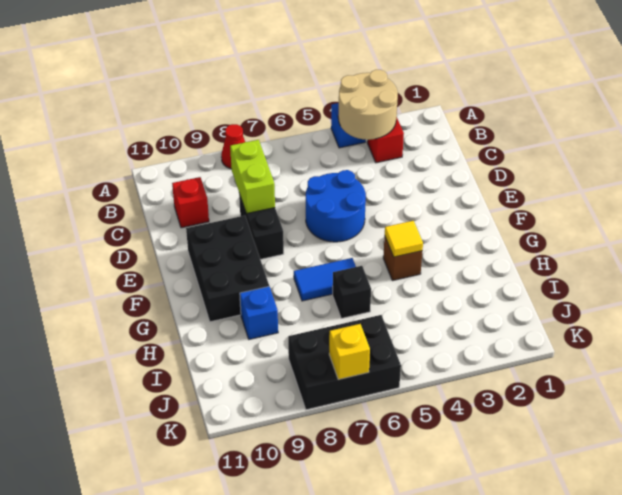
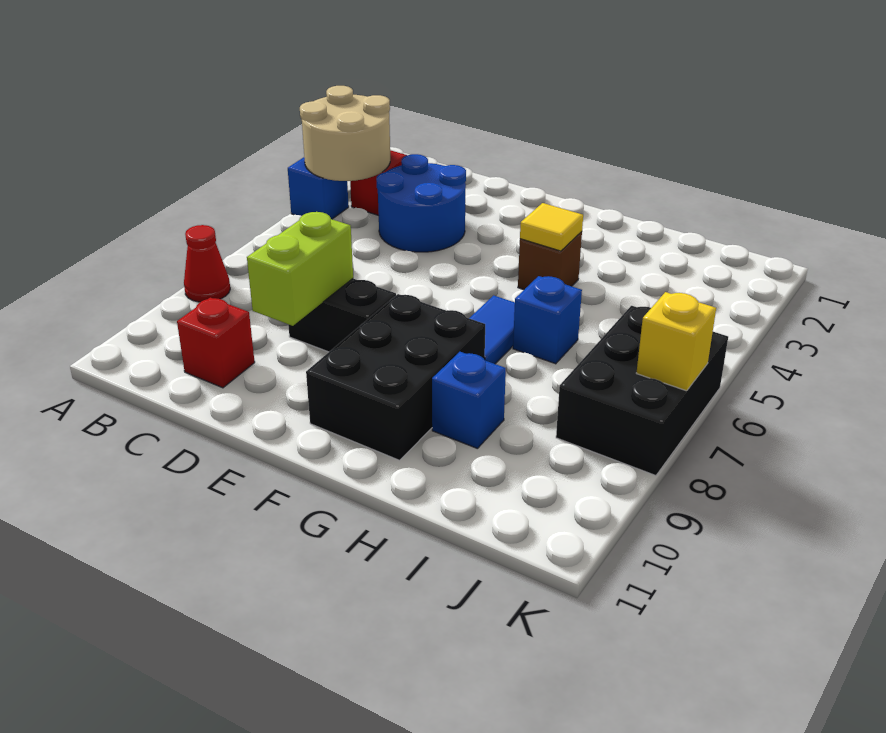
lime brick C8:D8 level 2 -> lime brick D8:D9 level 2
blue round brick D5:E6 level 1 -> blue round brick C3:D4 level 1
black brick E9:G10 level 1 -> black brick F8:G10 level 1
black brick H6 level 1 -> blue brick H6 level 1

